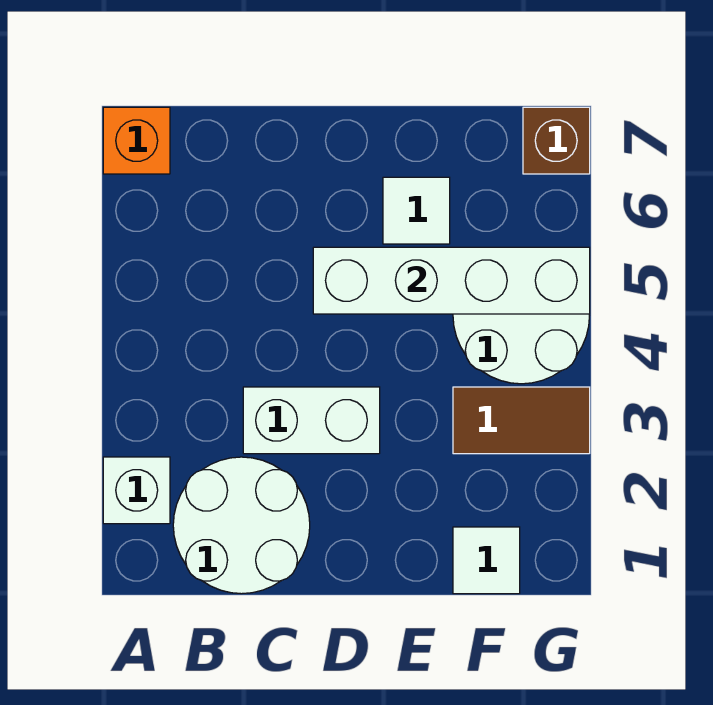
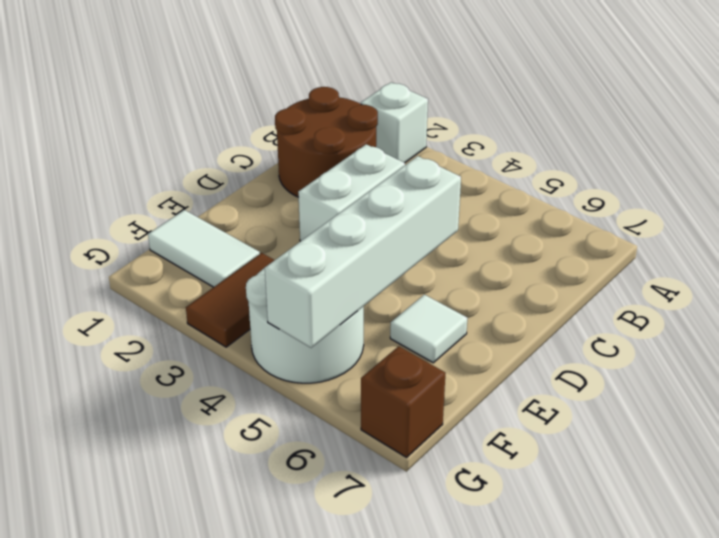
orange brick A7 level 1 -> none
white round brick B1:C2 level 1 -> brown round brick B1:C2 level 1
white tile F1 level 1 -> white tile F1:F2 level 1

